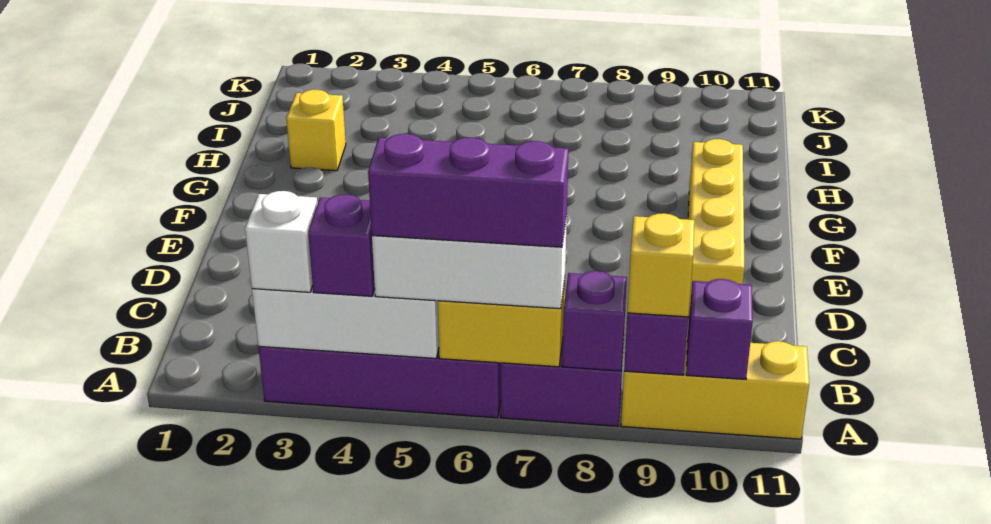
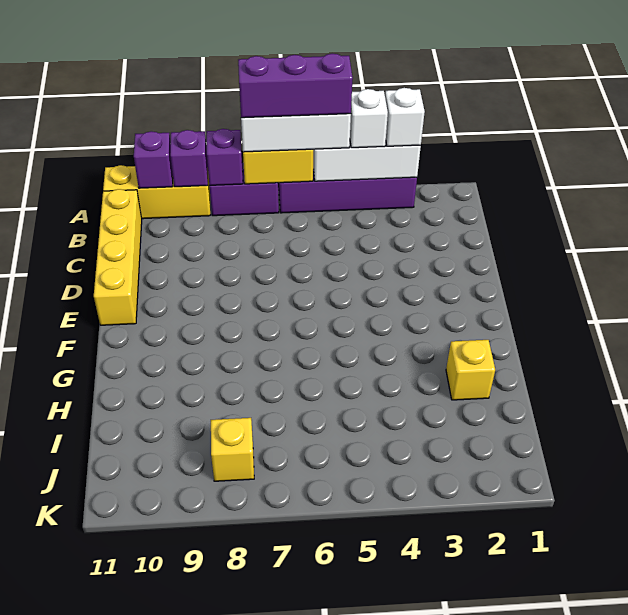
purple brick A4 level 3 -> white brick A4 level 3
yellow brick A9 level 3 -> yellow brick J8 level 1
yellow brick D10:G10 level 1 -> yellow brick B11:E11 level 1

